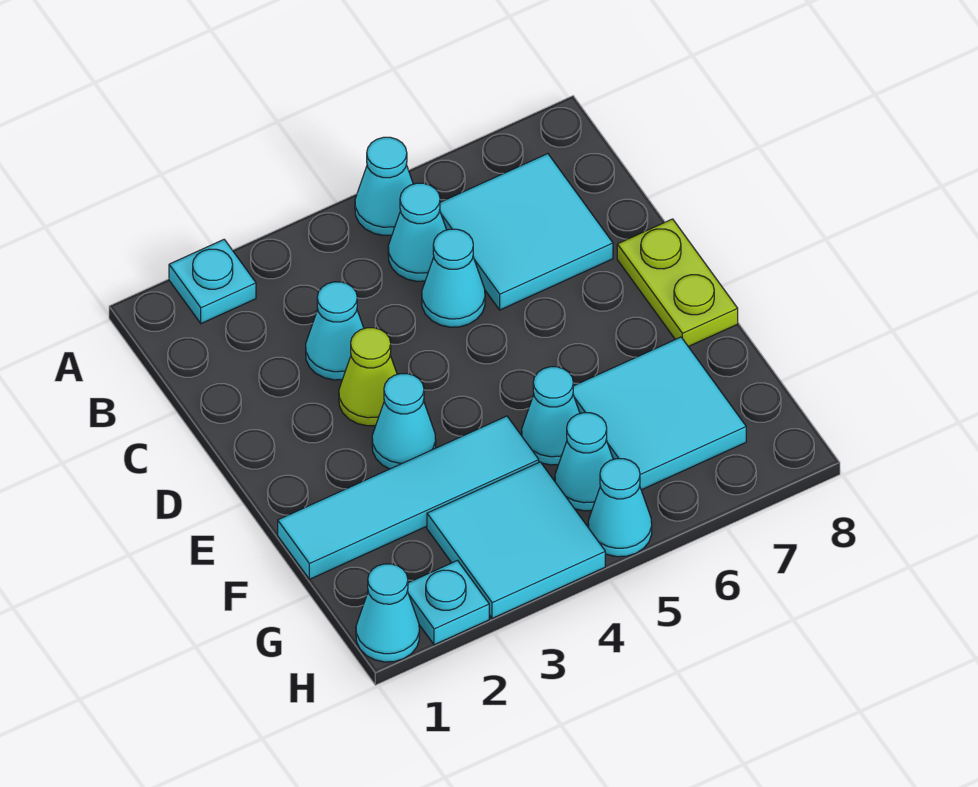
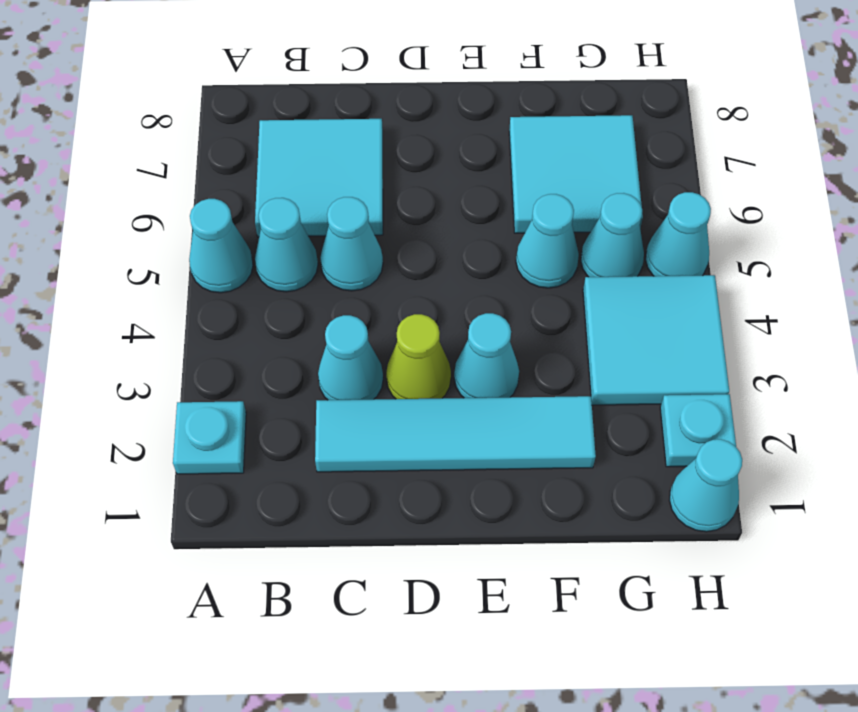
lime plate D8:E8 level 1 -> none
cyan tile F1:F4 level 1 -> cyan tile C2:F2 level 1

